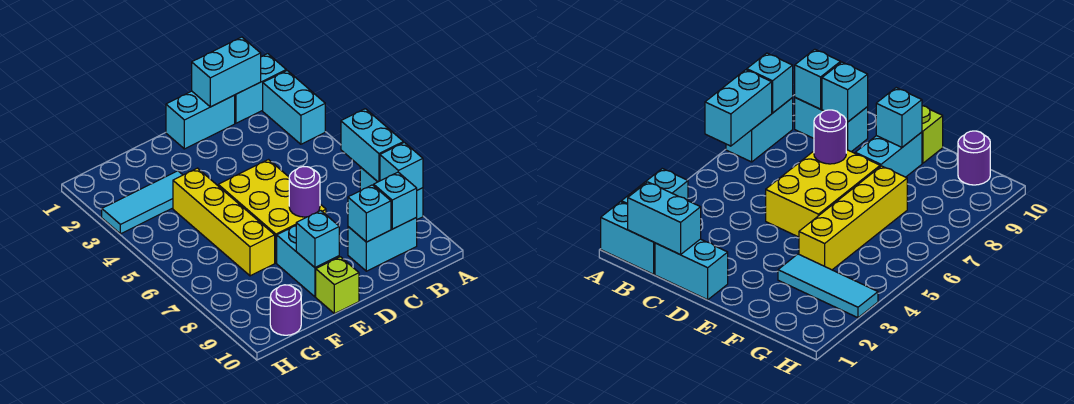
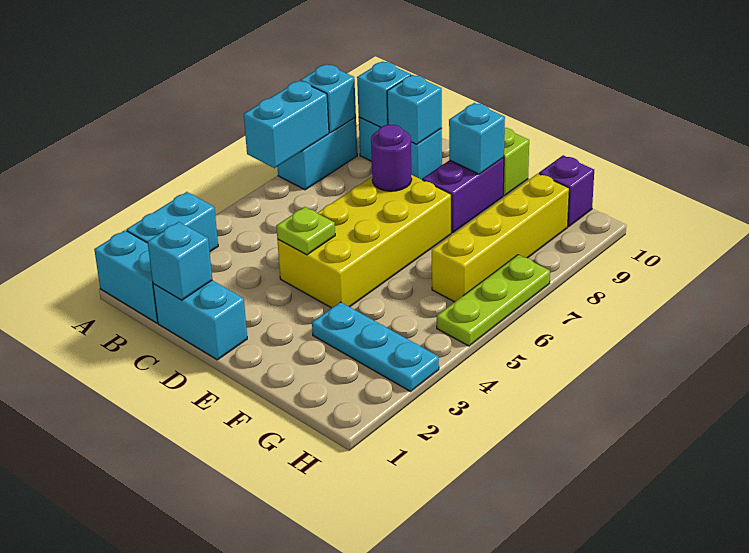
cyan brick B1:C1 level 2 -> cyan brick C1 level 2
none -> lime plate D4 level 2
yellow brick D5:E7 level 1 -> yellow brick D4:E7 level 1
cyan brick E8:E9 level 1 -> purple brick E8:E9 level 1
cyan tile F3:H3 level 1 -> cyan plate F3:H3 level 1
yellow brick F4:F7 level 1 -> yellow brick G6:G9 level 1
purple round brick G10 level 1 -> purple brick G10 level 1
none -> lime plate H5:H7 level 1

